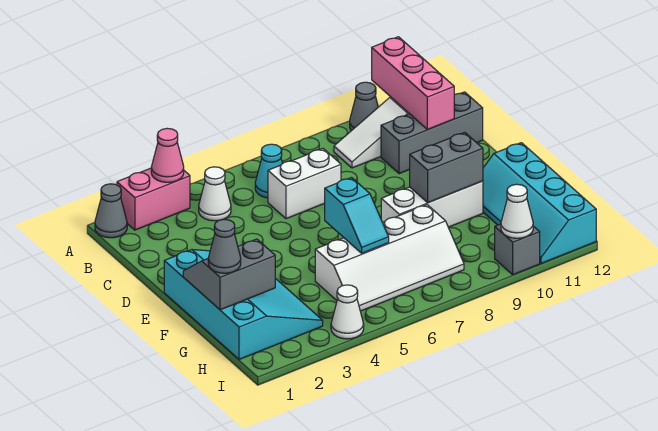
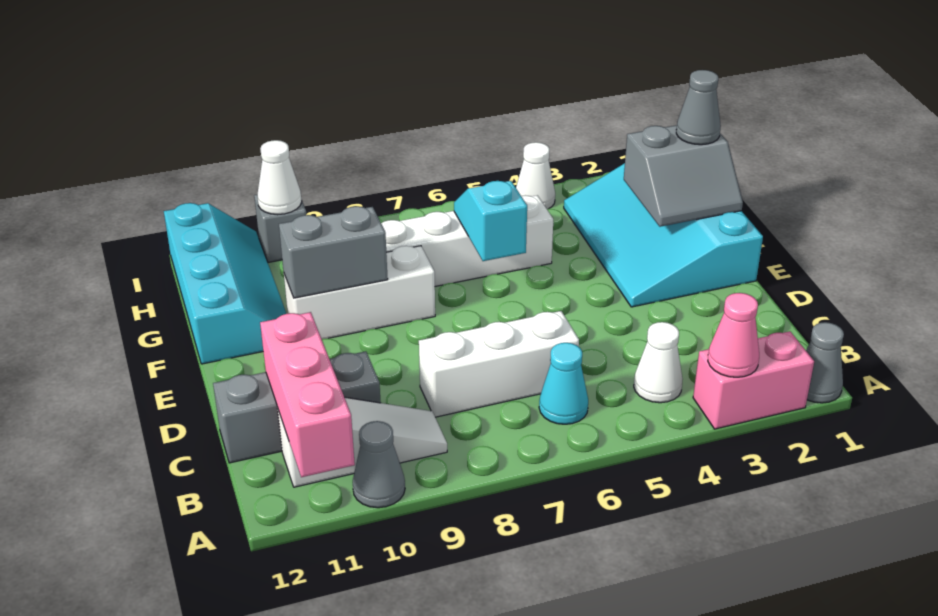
white brick C6:C7 level 1 -> white brick C6:C8 level 1

